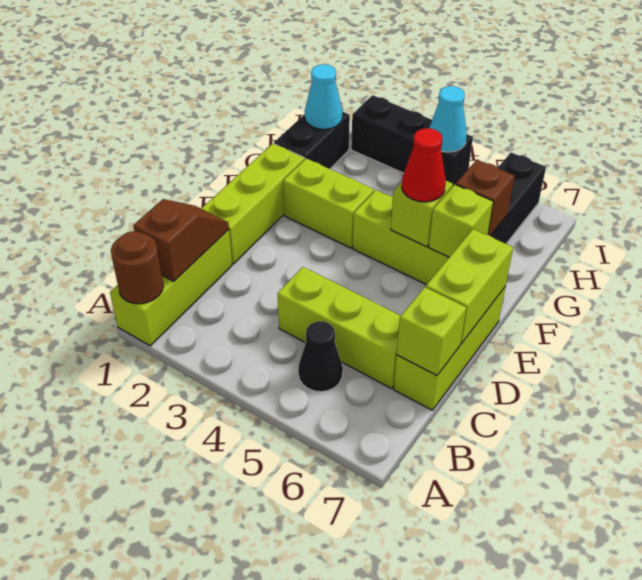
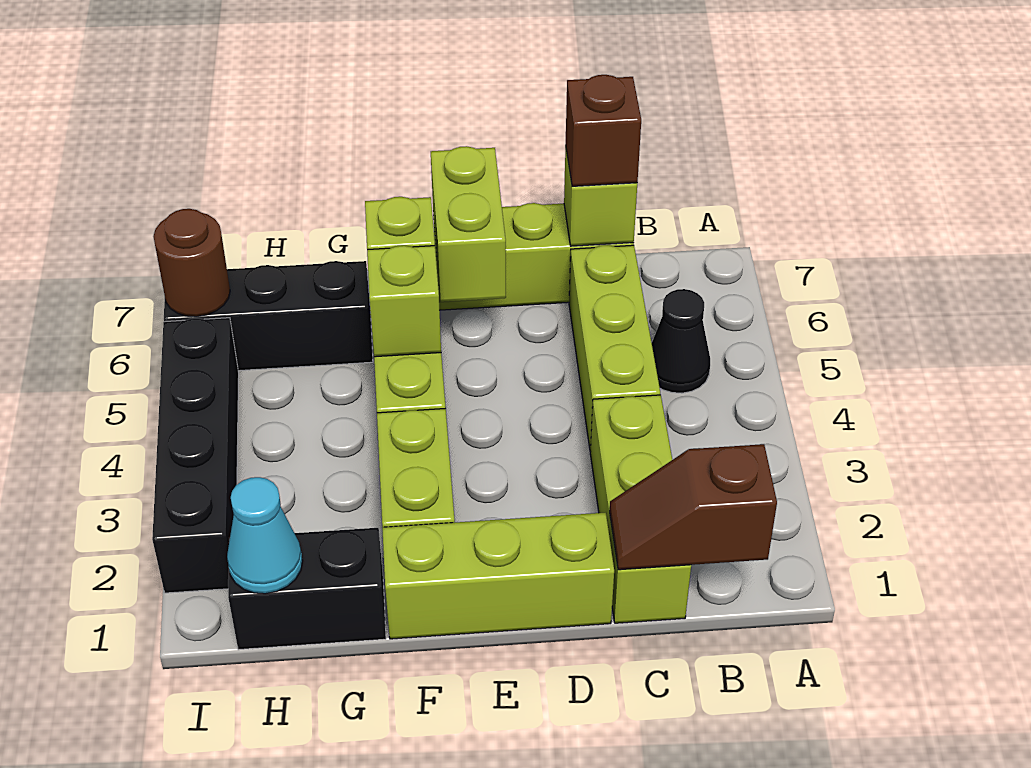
lime brick A1:C1 level 1 -> lime brick C1:C3 level 1
brown round brick A1 level 2 -> brown round brick I6 level 2
lime brick D7:E7 level 2 -> lime brick E6:E7 level 2
red cone F5 level 3 -> none
brown brick G6 level 2 -> brown brick C7 level 3
black brick I2:I4 level 1 -> black brick I2:I5 level 1
cyan cone I4 level 2 -> none

